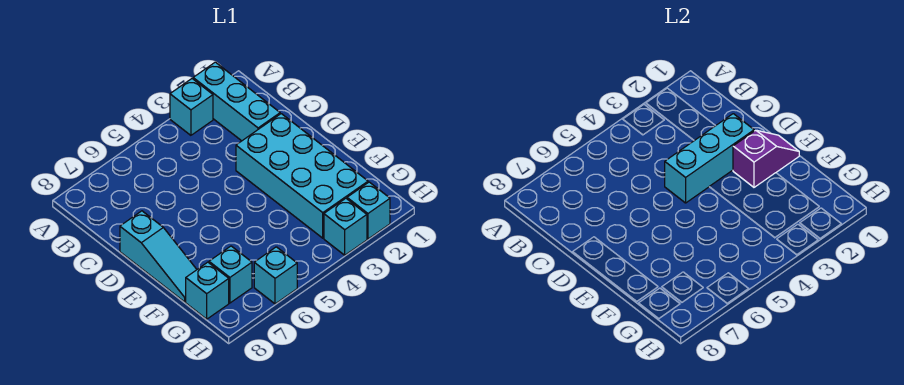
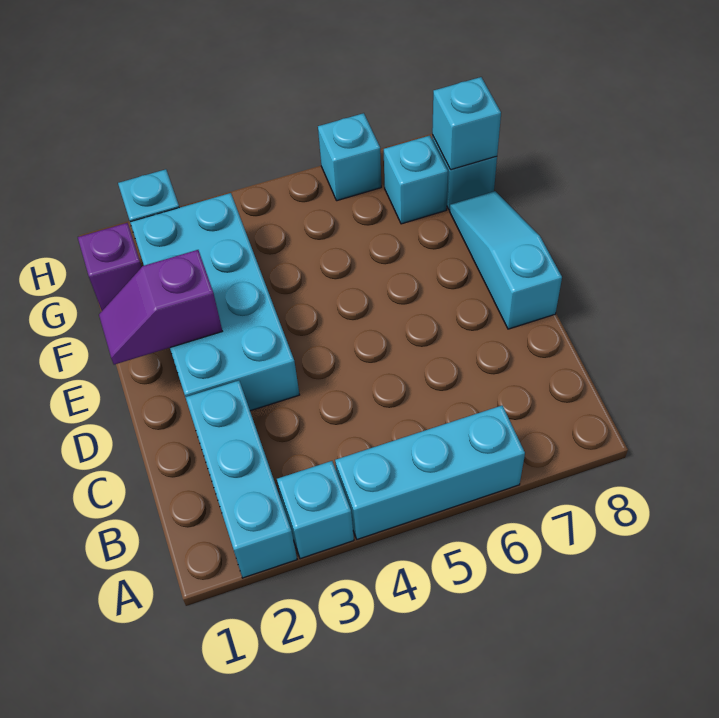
cyan brick D2:D4 level 2 -> cyan brick A4:A6 level 1
none -> purple brick G1 level 1
cyan brick H3 level 1 -> cyan brick G8 level 2

